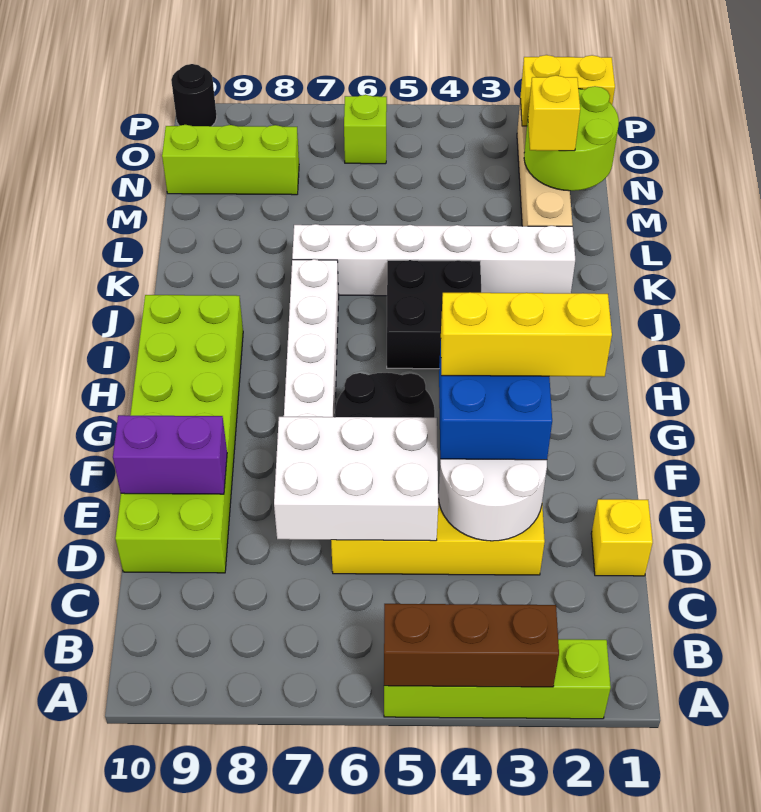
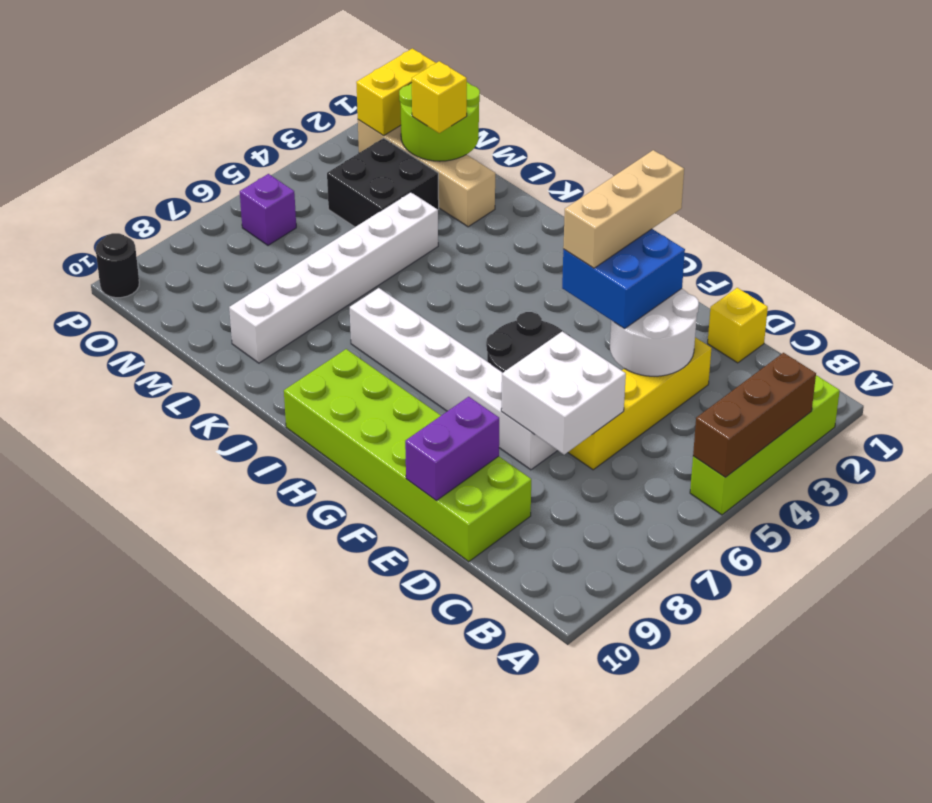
white brick D5:E7 level 2 -> white brick D6:E7 level 2
yellow brick F2:F4 level 4 -> tan brick F2:F4 level 4
black brick I4:J5 level 1 -> black brick M3:N4 level 1
white brick K2:K7 level 1 -> white brick L4:L9 level 1
lime brick N8:N10 level 1 -> none
lime brick O6 level 1 -> purple brick O6 level 1

